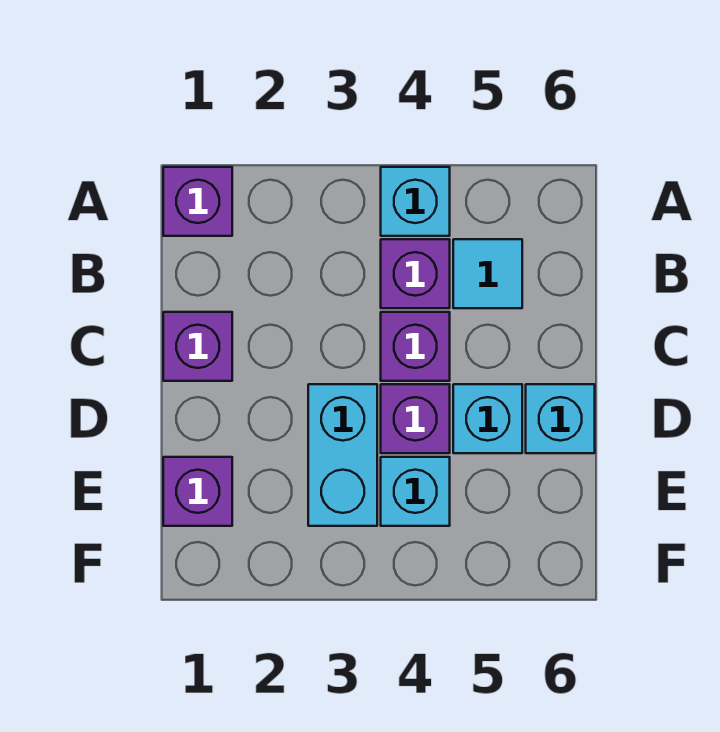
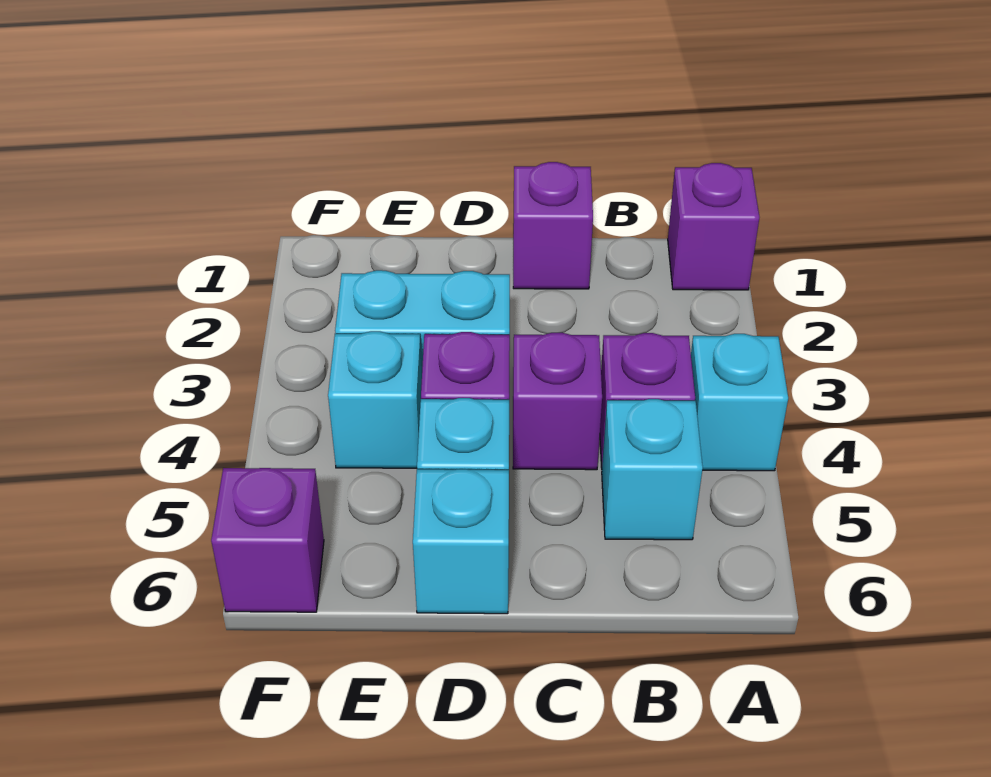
cyan tile B5 level 1 -> cyan brick B5 level 1
purple brick E1 level 1 -> purple brick F6 level 1

